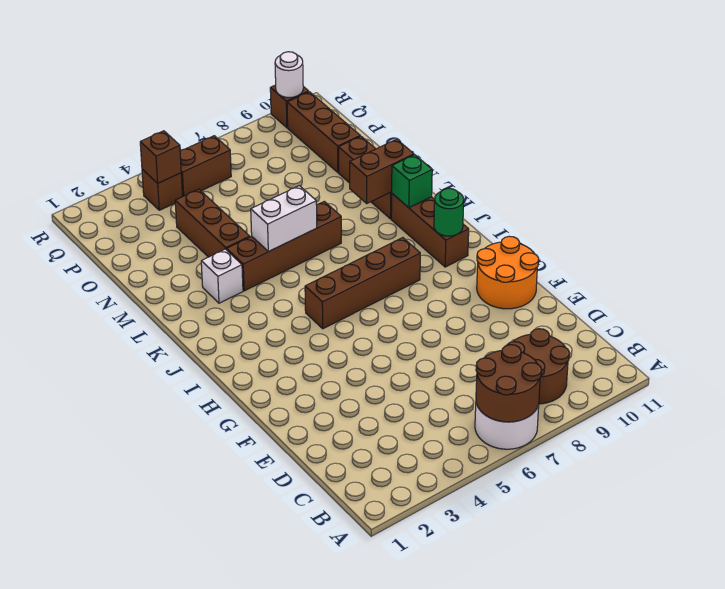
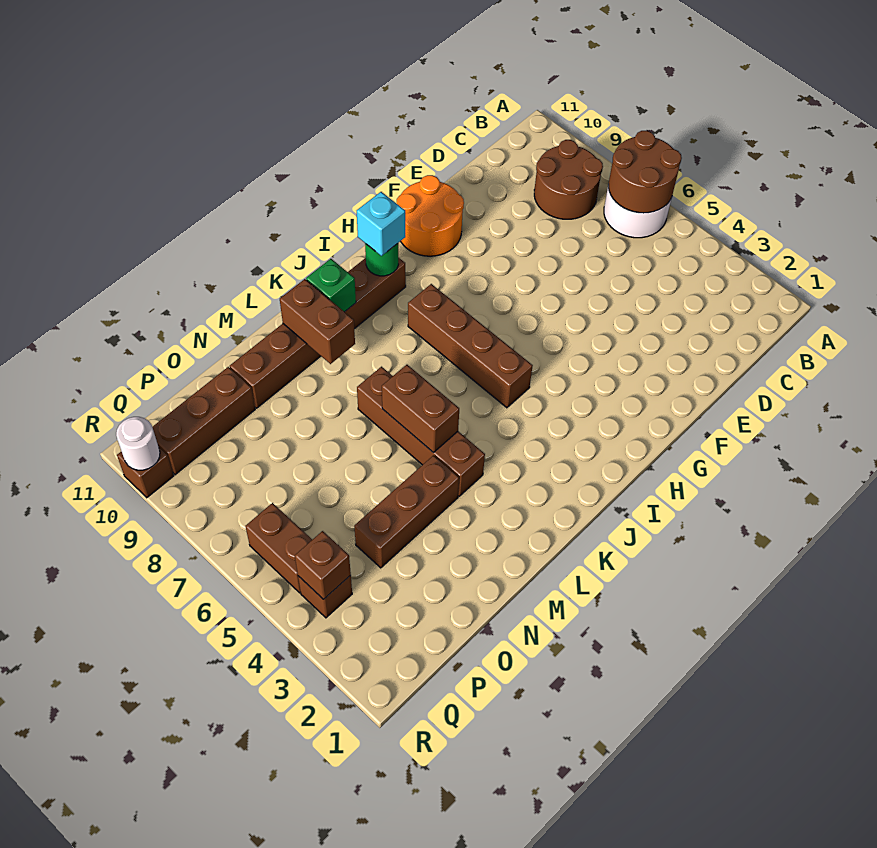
none -> cyan brick I10 level 3
white brick L3 level 1 -> none
white brick L5:L6 level 2 -> brown brick L5:L6 level 2

